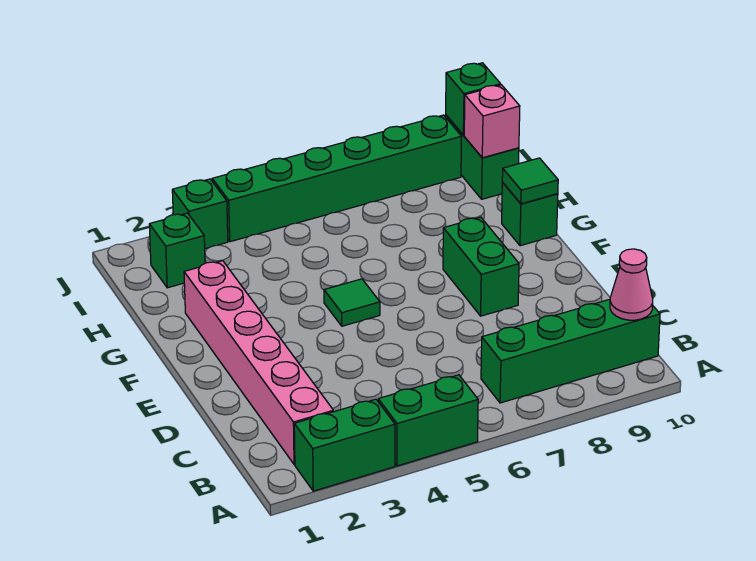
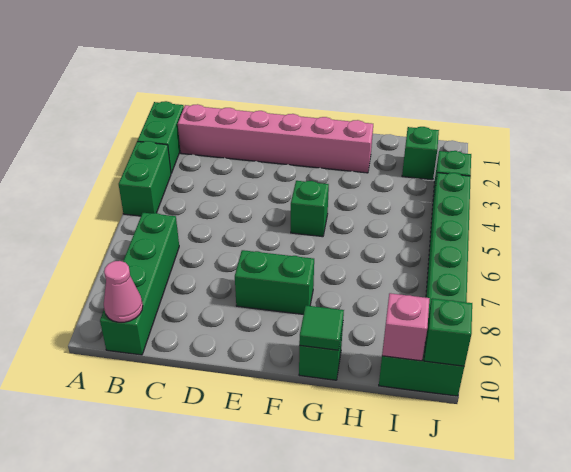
green tile F5 level 1 -> green brick F5 level 1

